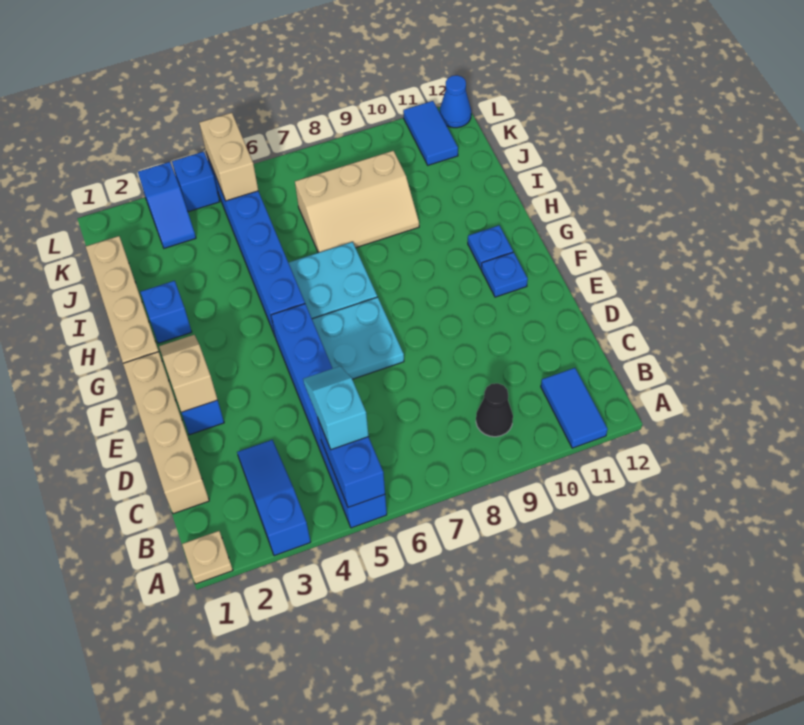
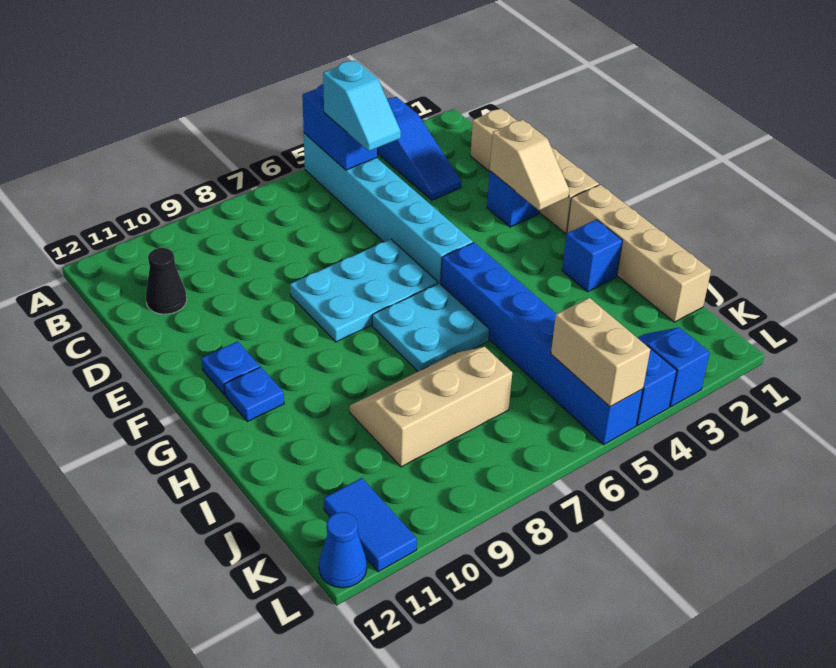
tan plate A1 level 1 -> none
blue brick A5:F5 level 1 -> cyan brick A5:F5 level 1
blue tile A11:B11 level 1 -> none
black cone B9 level 1 -> black cone C11 level 1
cyan plate E6:F7 level 1 -> cyan plate E6:F8 level 1

